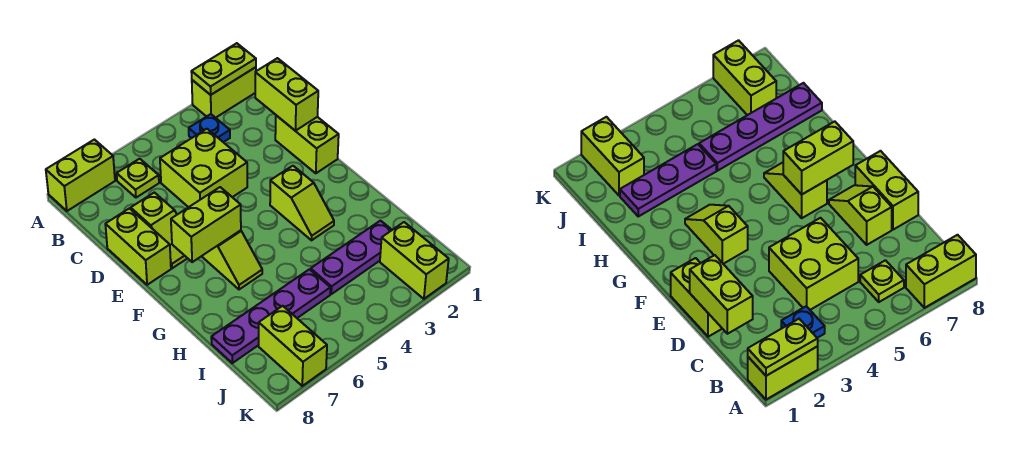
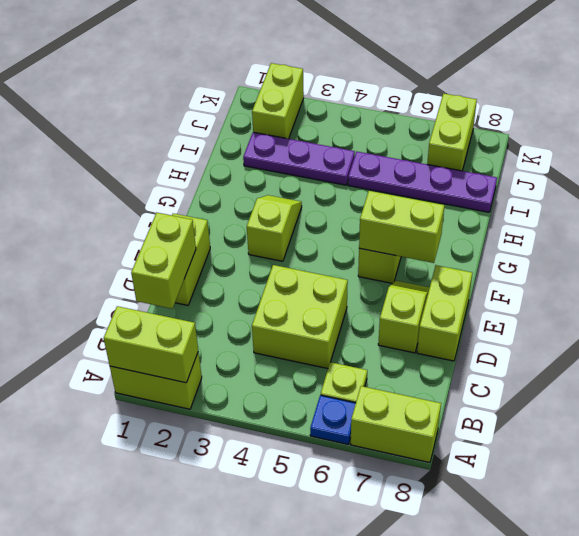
lime plate A1:A2 level 2 -> lime brick A1:A2 level 2
blue plate B3 level 1 -> blue plate A6 level 1

